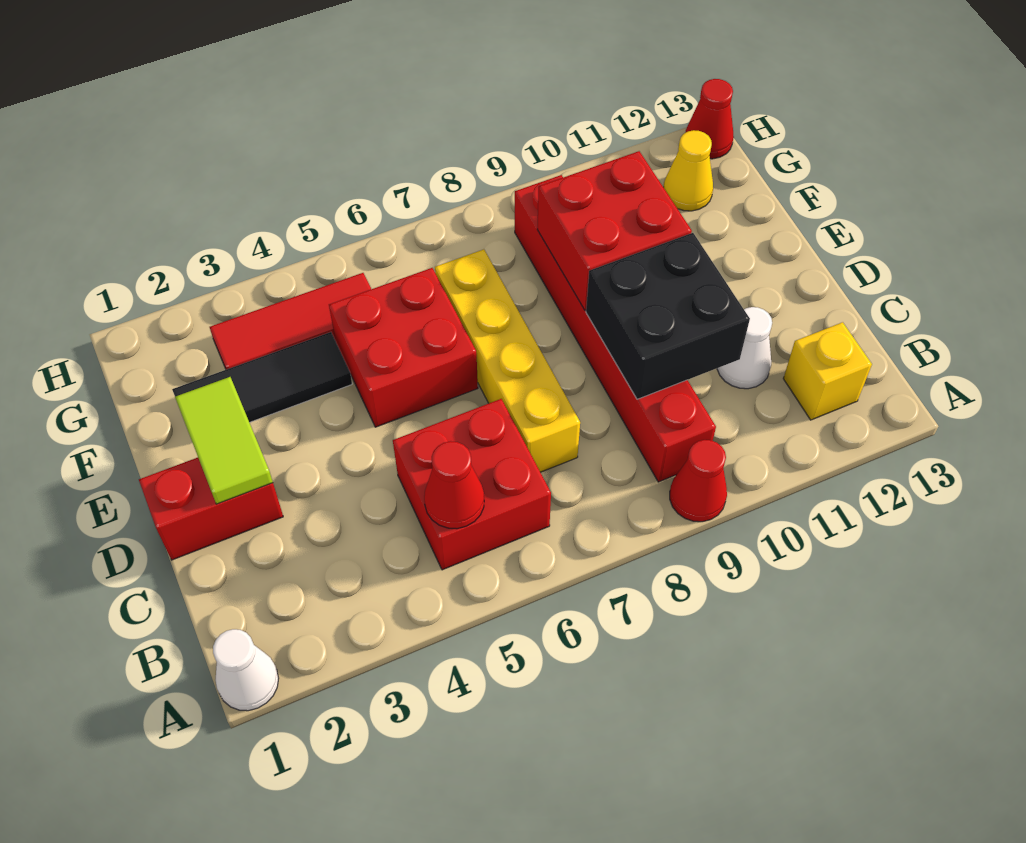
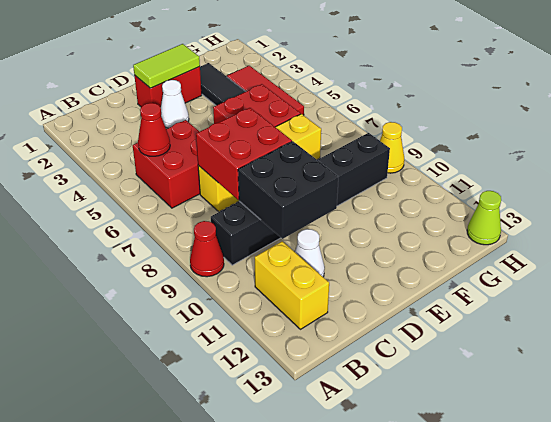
white cone A1 level 1 -> white cone D3 level 1
red brick B9:G9 level 1 -> black brick B9:G9 level 1
yellow brick B12 level 1 -> yellow brick B11:B12 level 1
red brick D1:D2 level 1 -> red brick D2:E2 level 1
red brick E9:F10 level 2 -> red brick C7:D8 level 2
yellow cone G12 level 1 -> yellow cone H9 level 1
red cone H13 level 1 -> lime cone H13 level 1

